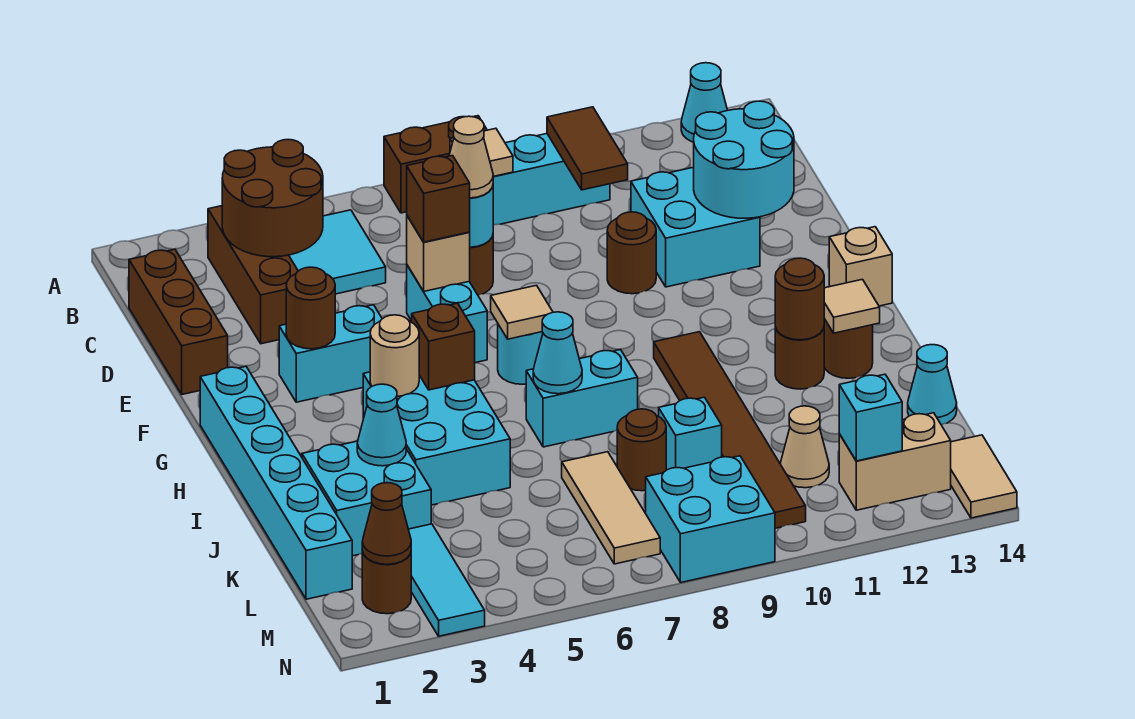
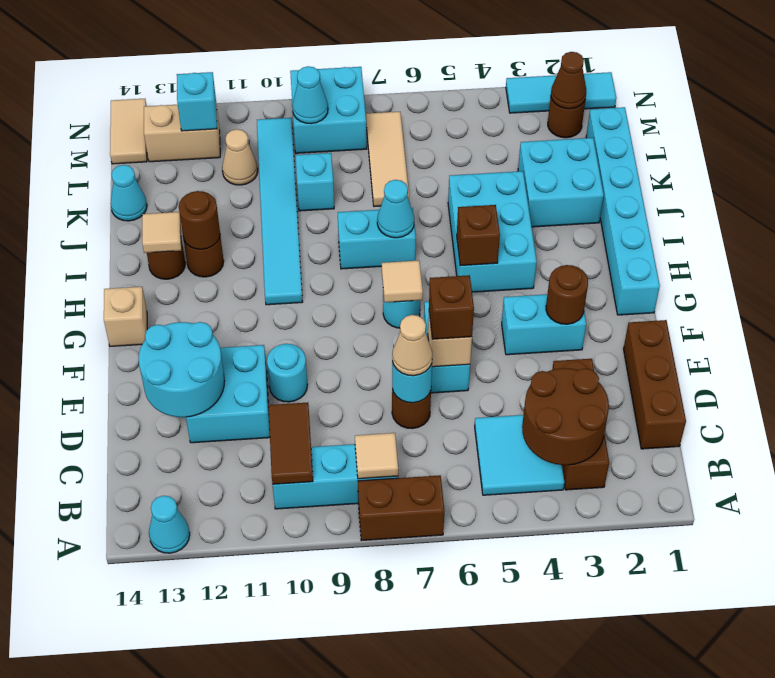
brown round brick E10 level 1 -> cyan round brick E10 level 1
tan round brick H4 level 2 -> none
brown tile H10:M10 level 1 -> cyan tile H10:M10 level 1
cyan cone J3 level 2 -> cyan cone M9 level 2
brown round brick K8 level 1 -> none
cyan tile L3:N3 level 1 -> cyan tile N1:N3 level 1

